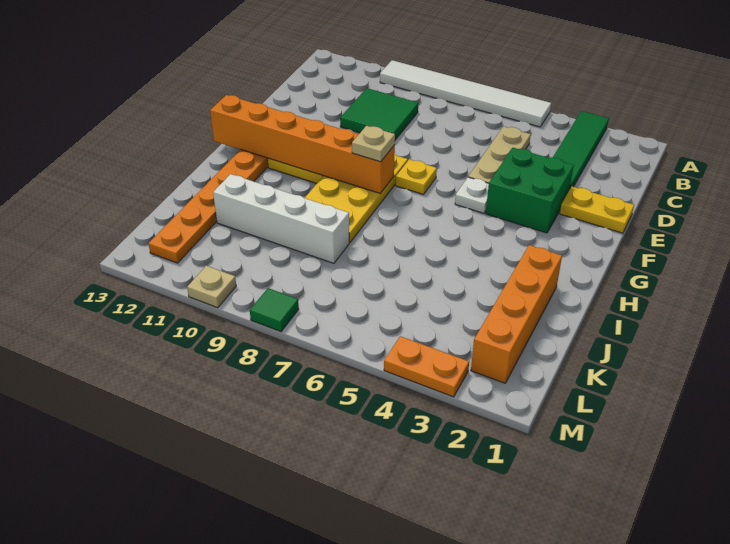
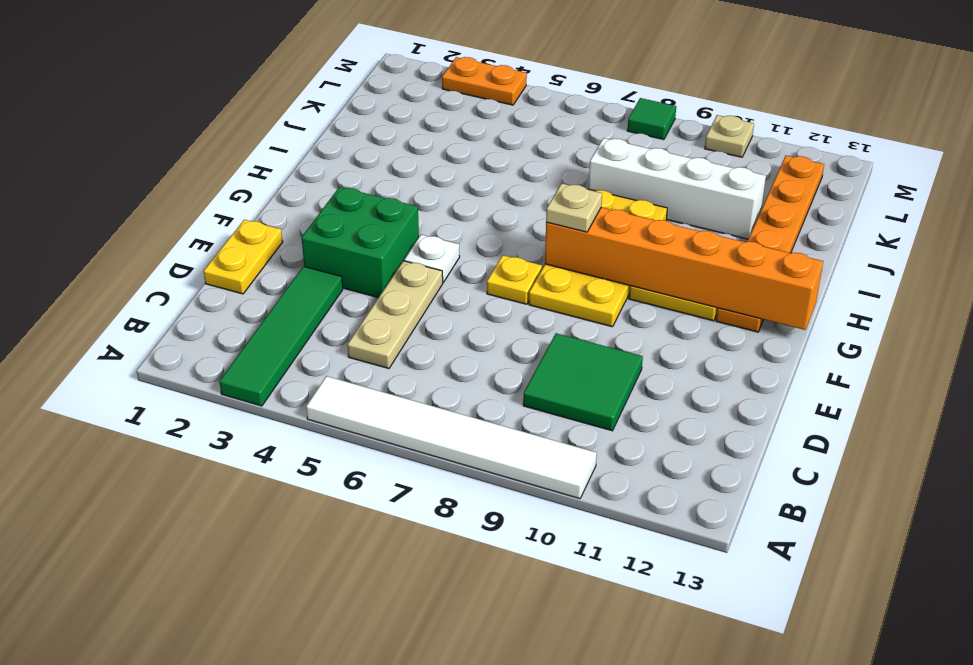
yellow plate E1:E2 level 1 -> yellow plate D1:E1 level 1
orange brick I2:L2 level 1 -> none

